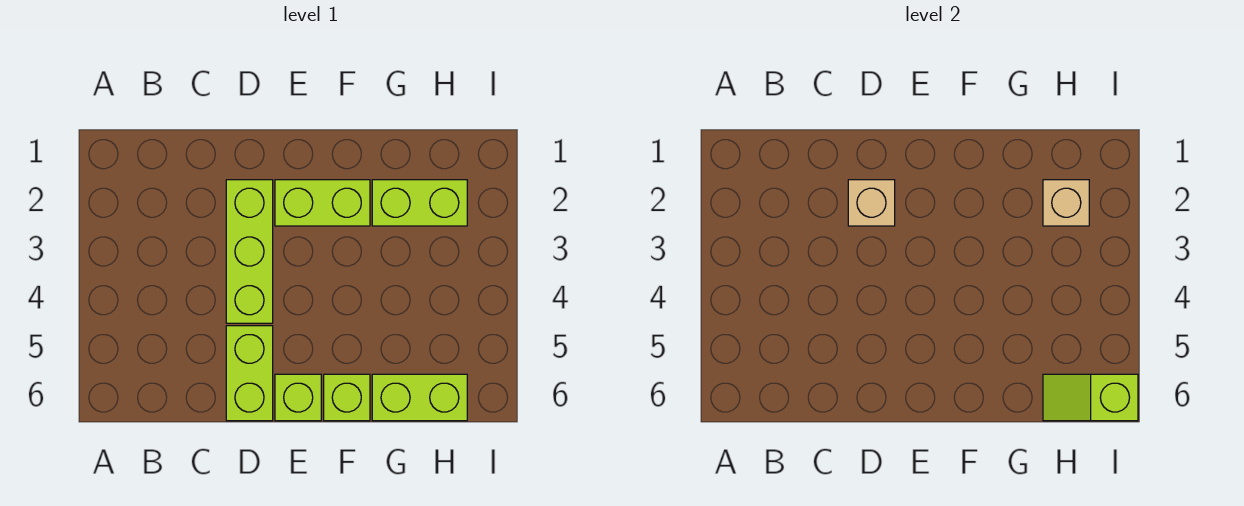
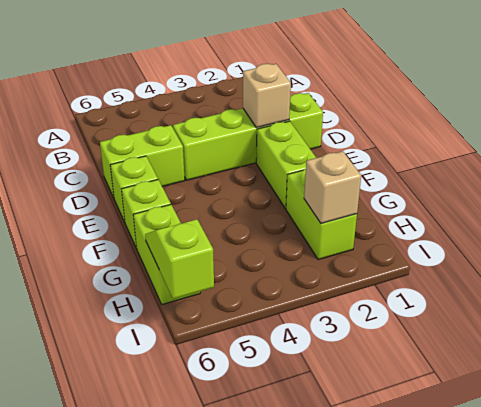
lime brick D2:D4 level 1 -> lime brick D1:D4 level 1

